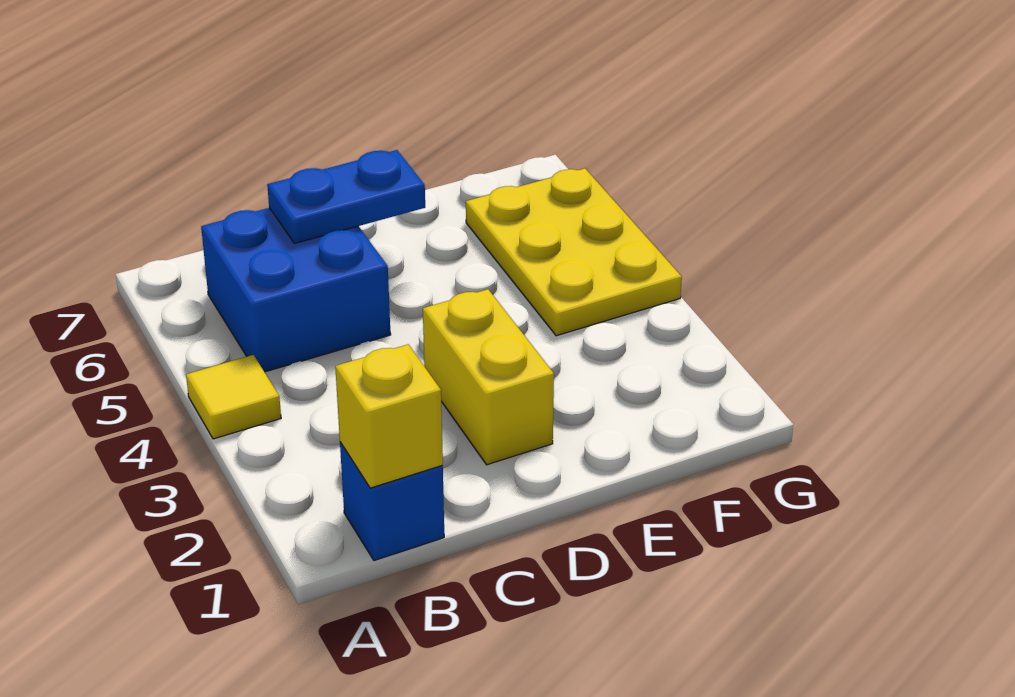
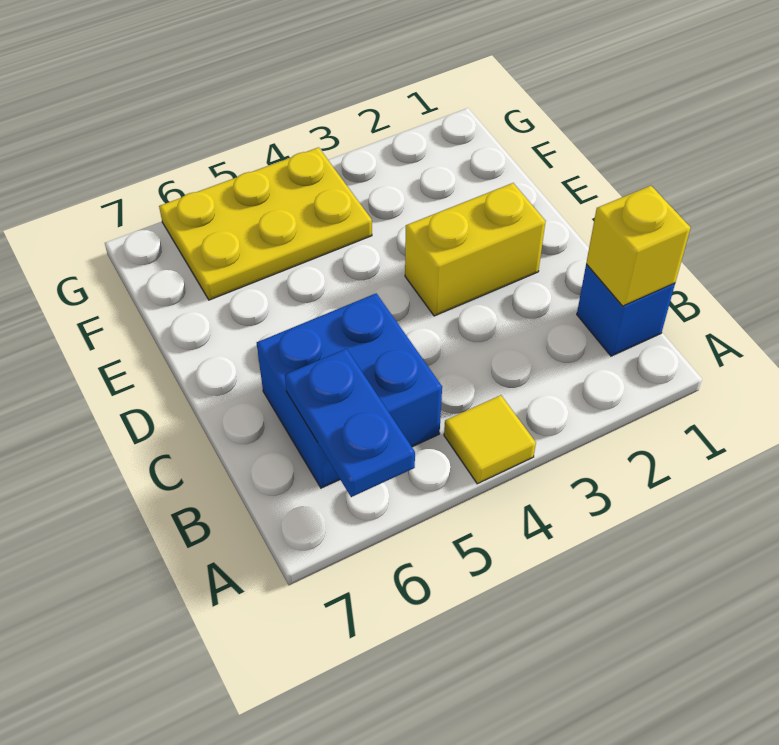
blue plate C6:D6 level 2 -> blue plate A6:B6 level 2

